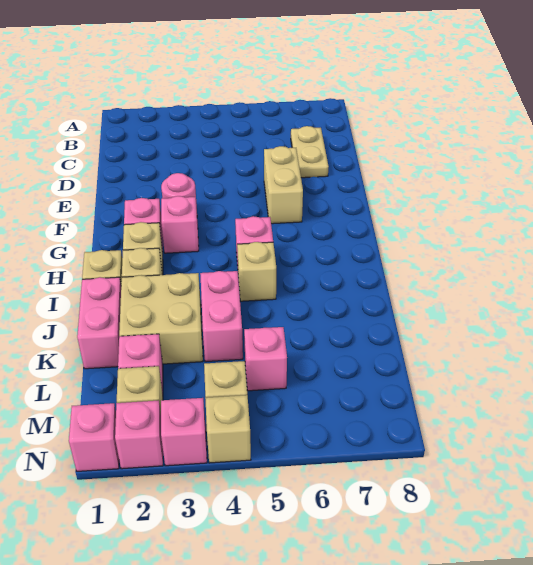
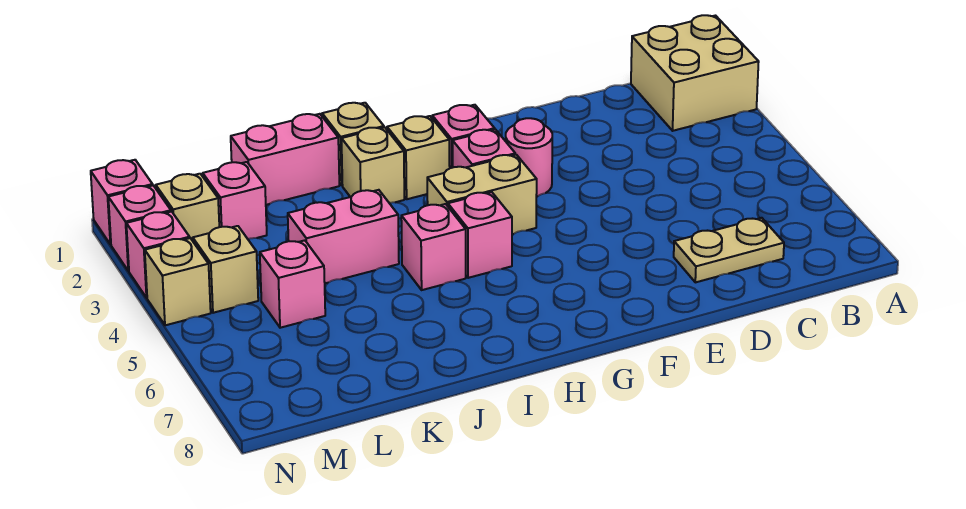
tan brick E6:F6 level 1 -> tan brick G4:H4 level 1
tan brick I5 level 1 -> pink brick I5 level 1
tan brick J2:K3 level 1 -> tan brick A1:B2 level 1

